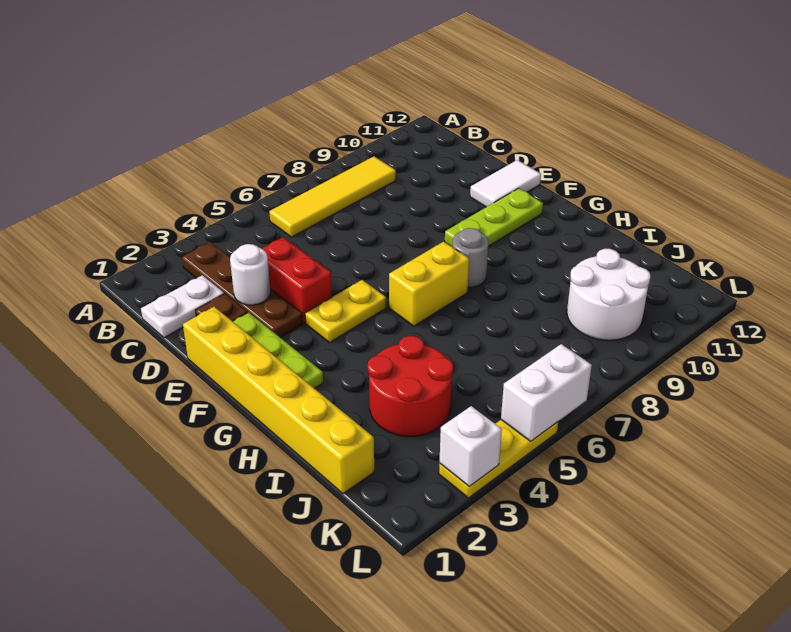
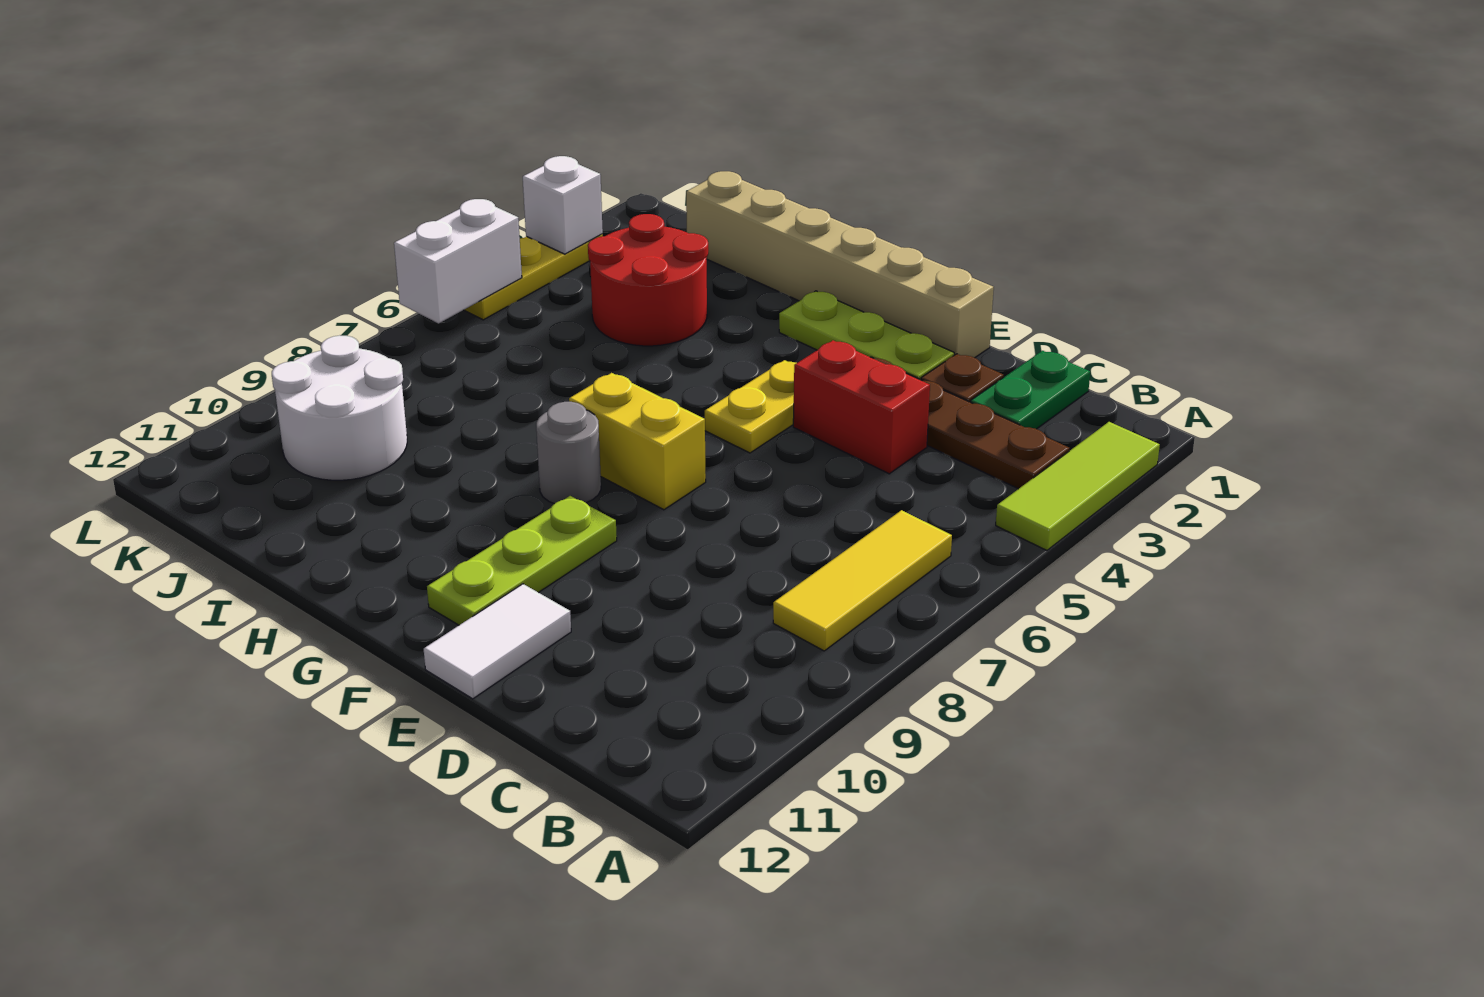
none -> lime tile A2:A4 level 1
yellow tile B6:B9 level 1 -> yellow tile B6:B8 level 1
white plate C1:C2 level 1 -> green plate C1:C2 level 1
white round brick D3 level 2 -> none
yellow brick E1:J1 level 1 -> tan brick E1:J1 level 1
yellow brick G6:G7 level 1 -> yellow brick F7:G7 level 1

